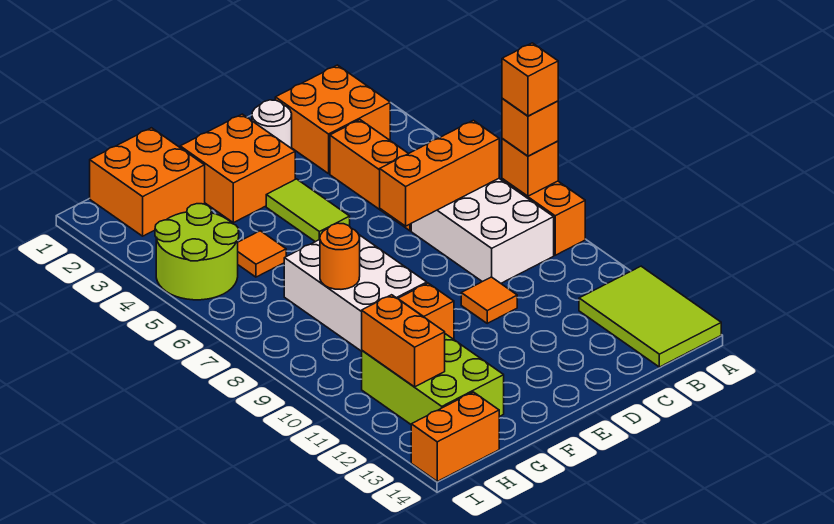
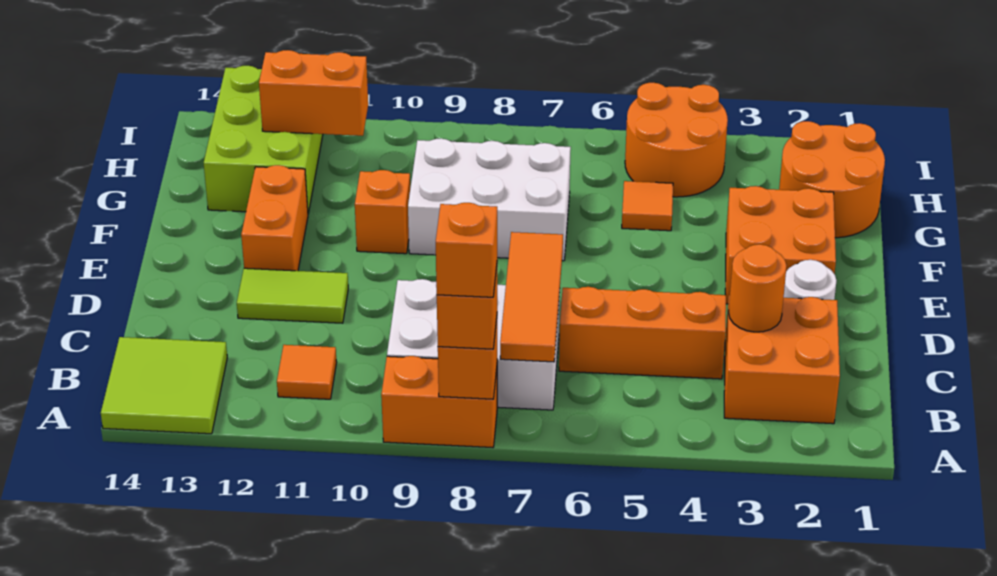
lime tile A12:B14 level 1 -> lime tile A13:B14 level 1
orange brick B7:D7 level 2 -> orange tile B7:D7 level 2
orange tile D10 level 1 -> orange tile B11 level 1
lime tile E4:E5 level 1 -> lime tile D11:D12 level 1
orange brick G1:H2 level 1 -> orange round brick G1:H2 level 1
orange round brick G8 level 2 -> orange round brick C3 level 2
lime brick G11:H13 level 1 -> lime brick G12:I13 level 1
lime round brick H4:I5 level 1 -> orange round brick H4:I5 level 1
orange brick H14:I14 level 1 -> orange brick E12:F12 level 1

